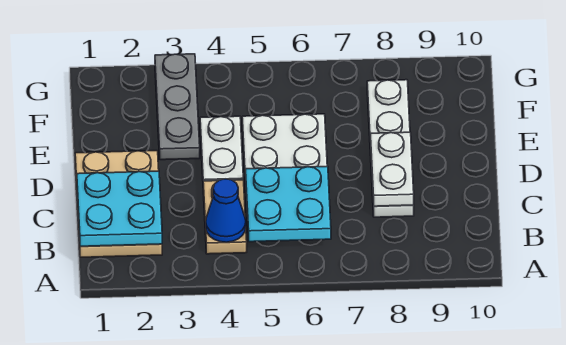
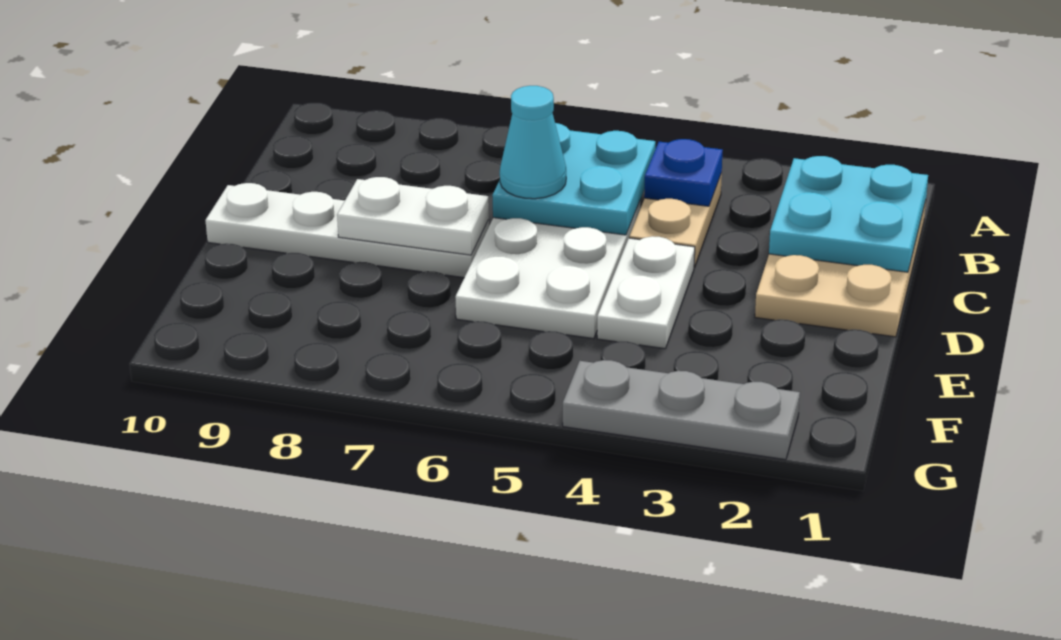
blue cone B4 level 2 -> blue plate B4 level 2
none -> cyan cone C6 level 3
white plate C8:F8 level 1 -> white plate D7:D10 level 1
white plate C8:D8 level 2 -> white plate D7:D8 level 2
grey plate E3:G3 level 1 -> grey plate G2:G4 level 1

